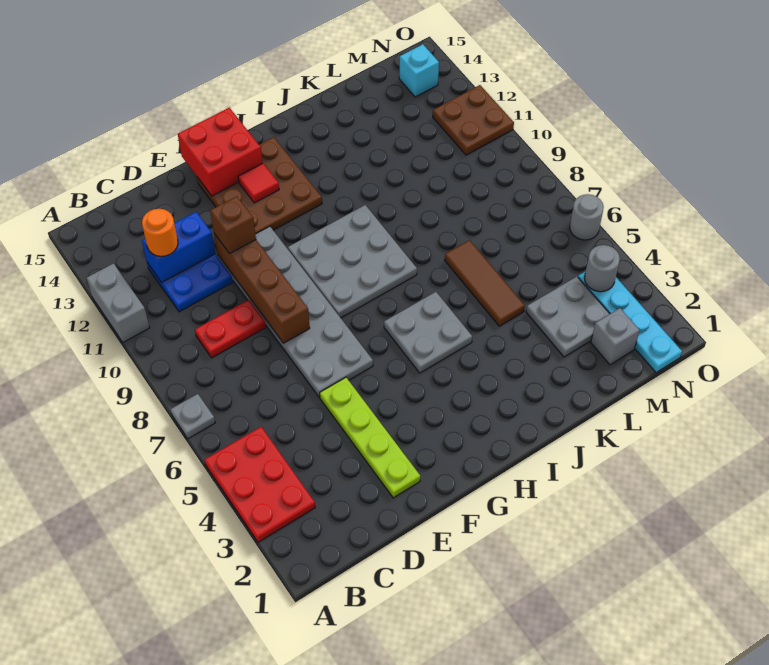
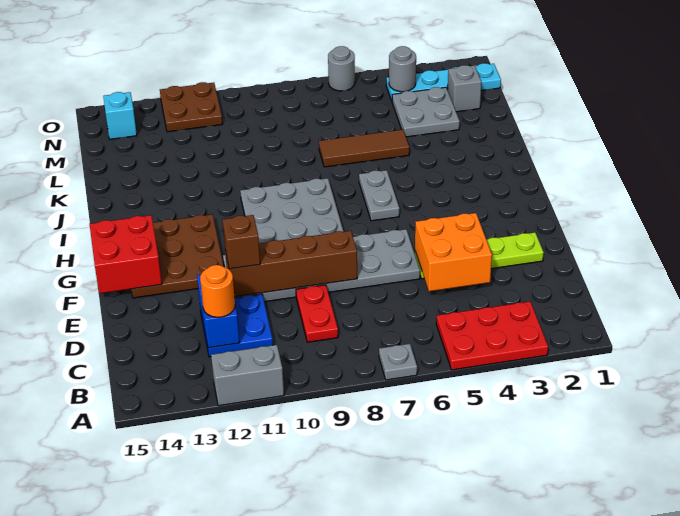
none -> orange brick D4:E5 level 2
red tile G13 level 2 -> none
grey plate H5:I6 level 1 -> grey plate H6:I6 level 1

